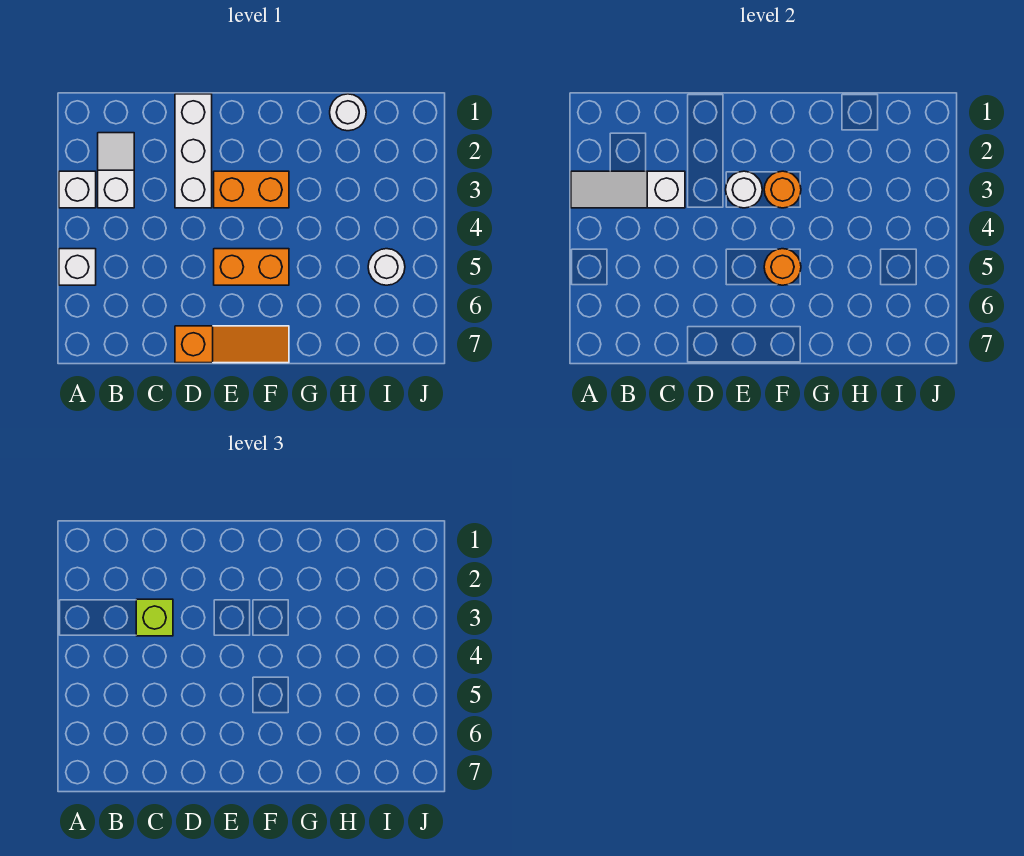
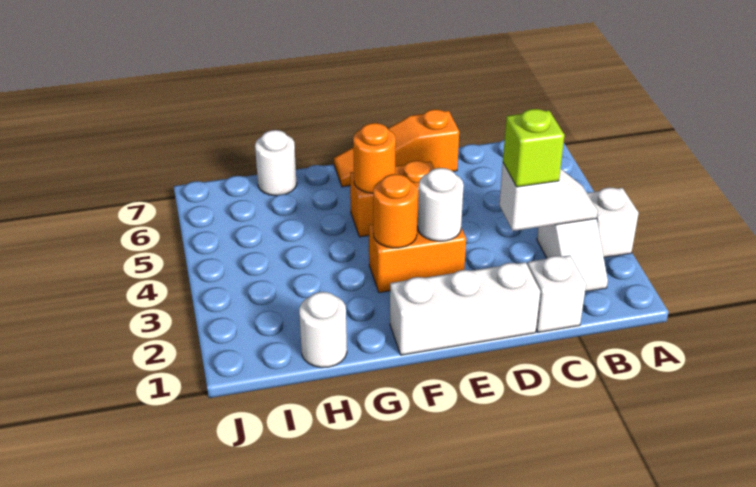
white slope A3:C3 level 2 top C -> white slope B3:C3 level 2 top C
white brick A5 level 1 -> white brick C1 level 1
white brick D1:D3 level 1 -> white brick D1:F1 level 1
white round brick I5 level 1 -> white round brick H7 level 1

